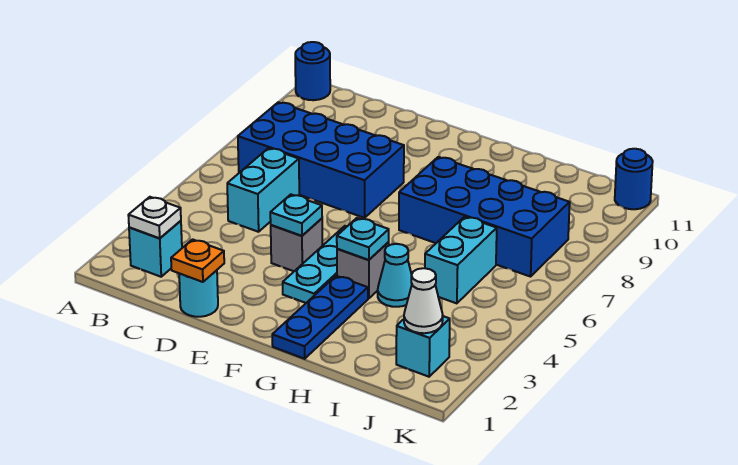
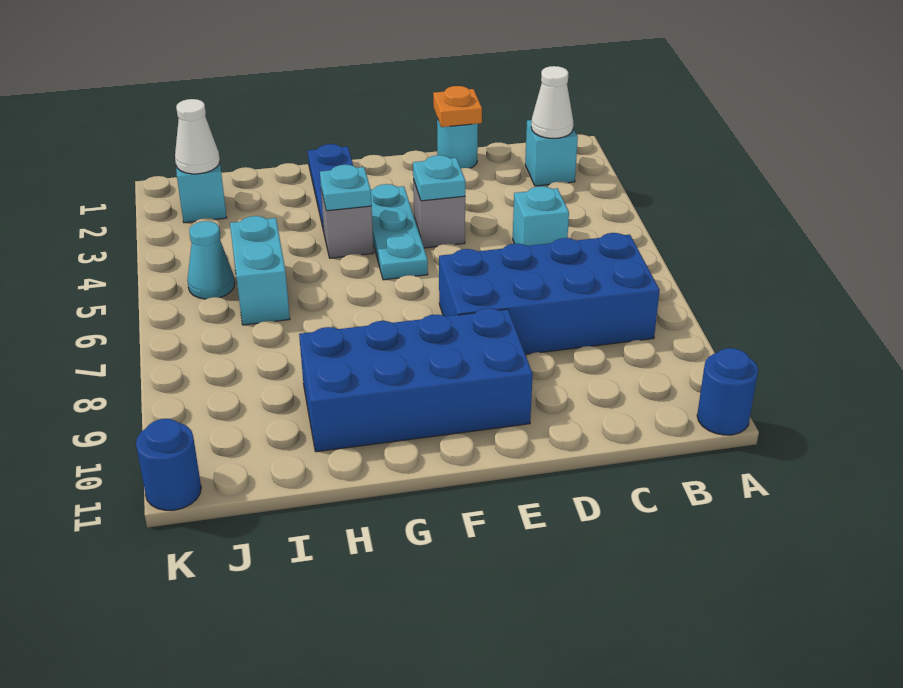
white plate B2 level 2 -> white cone B2 level 2
cyan brick C5:C6 level 1 -> cyan brick C5 level 1
blue brick G7:J8 level 1 -> blue brick E9:H10 level 1
cyan cone H4 level 1 -> cyan cone J5 level 1

